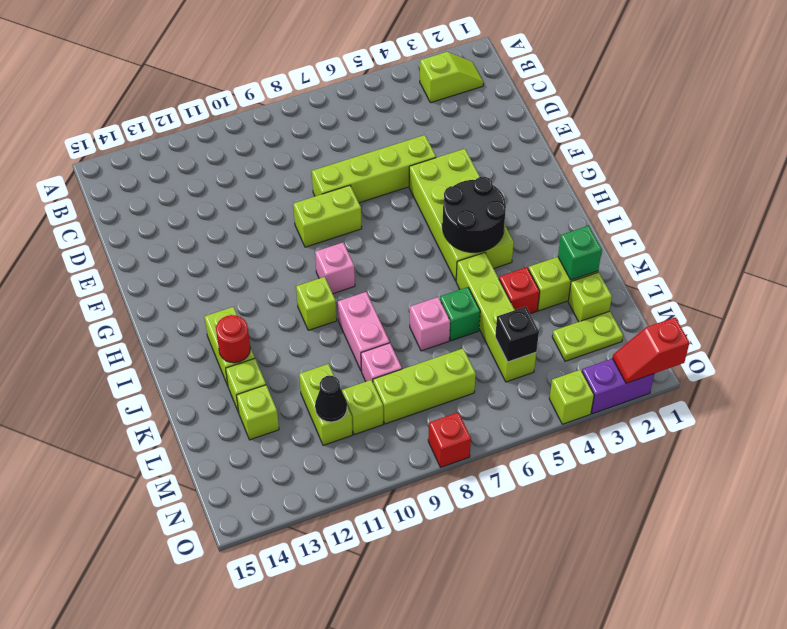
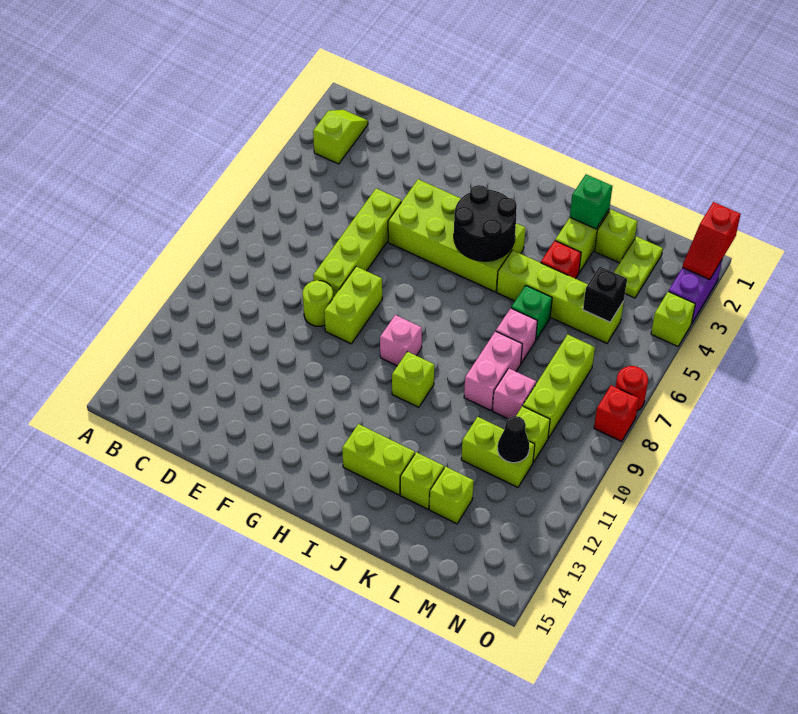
none -> lime round brick E9 level 1
pink brick J9:K9 level 1 -> pink brick K8:K9 level 1
red round brick J13 level 2 -> red round brick O7 level 1

